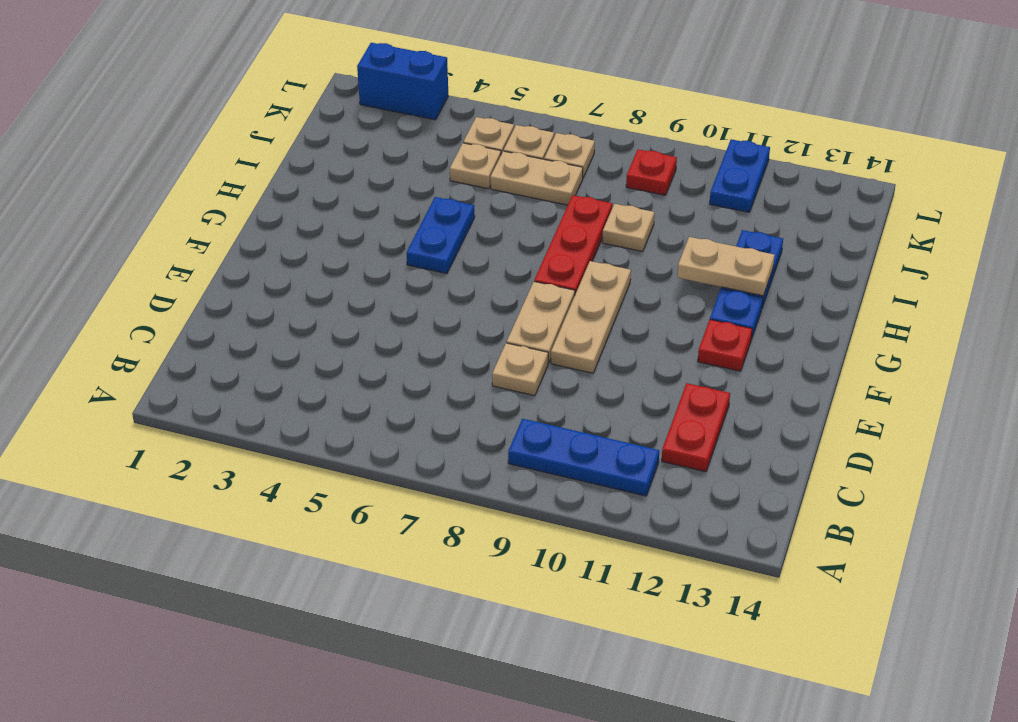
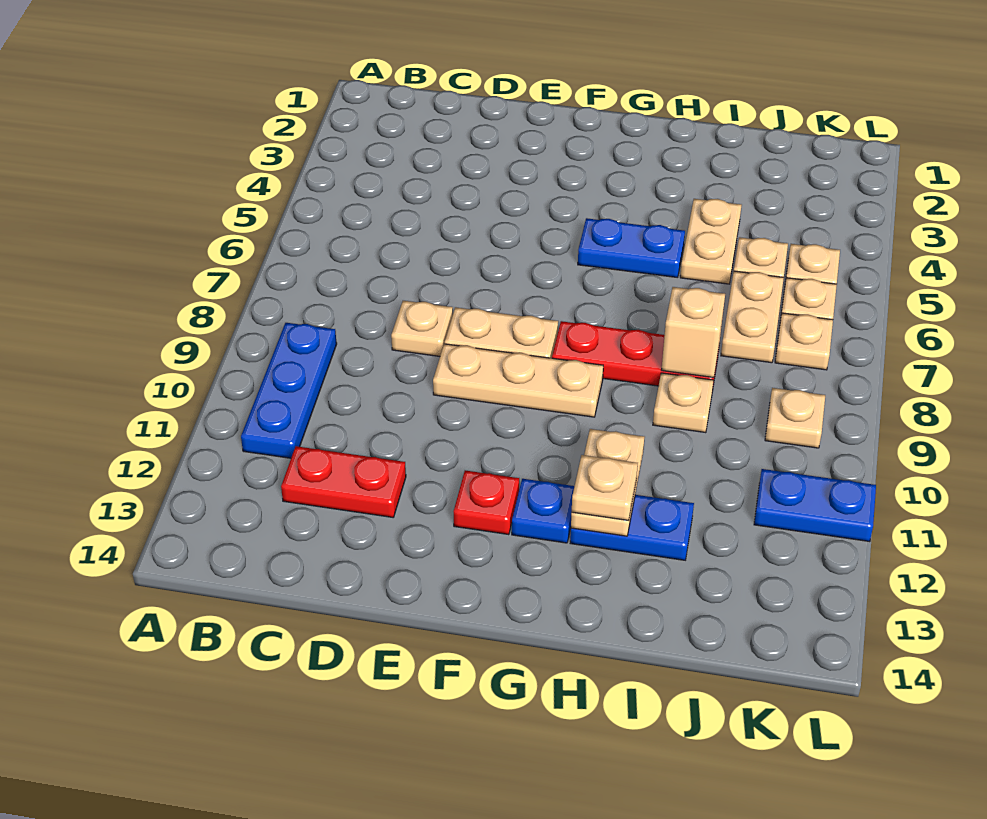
none -> tan plate H12 level 3
none -> tan plate I4:I5 level 1
none -> tan brick I8 level 2
red plate K9 level 1 -> tan plate K9 level 1
blue brick L2:L3 level 1 -> none

